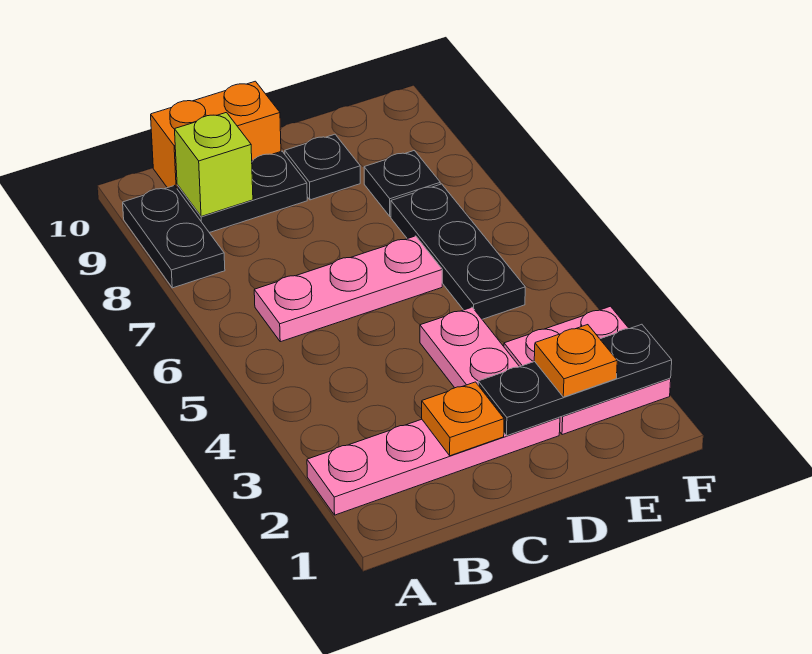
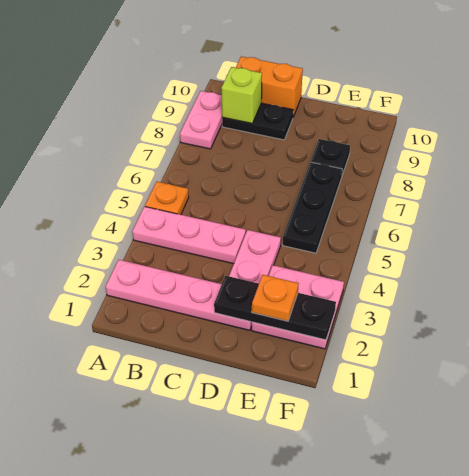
black plate A8:A9 level 1 -> pink plate A8:A9 level 1
pink plate B6:D6 level 1 -> pink plate A4:C4 level 1
orange plate C2 level 2 -> orange plate A5 level 1
black plate D9 level 1 -> none

